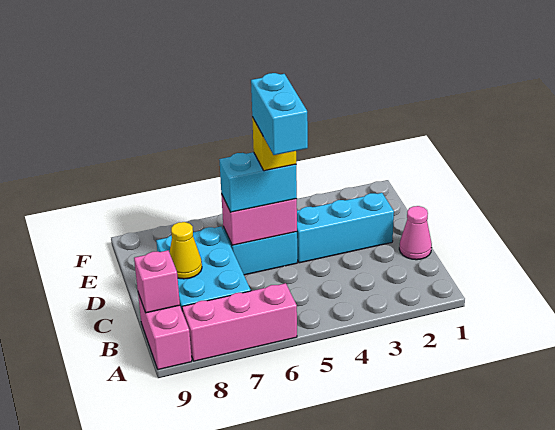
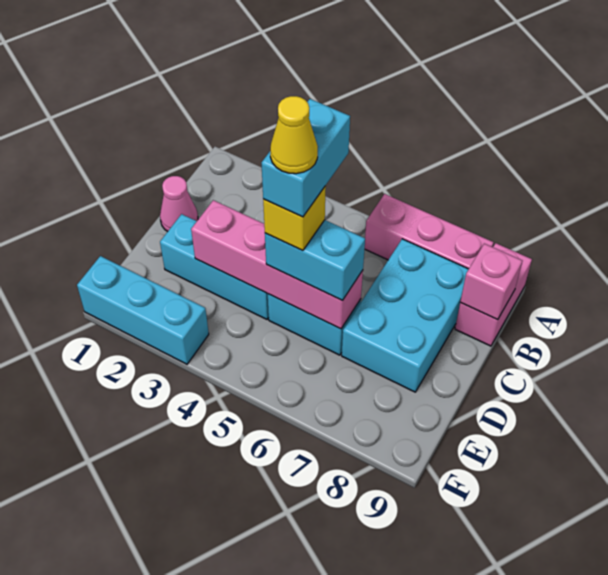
yellow cone C8 level 2 -> yellow cone D5 level 6
pink brick D5:D6 level 2 -> pink brick D3:D6 level 2
none -> cyan brick F1:F3 level 1

